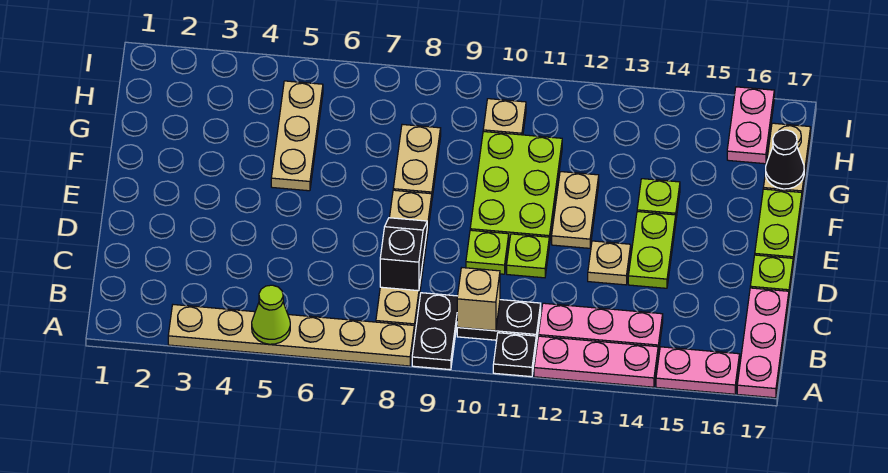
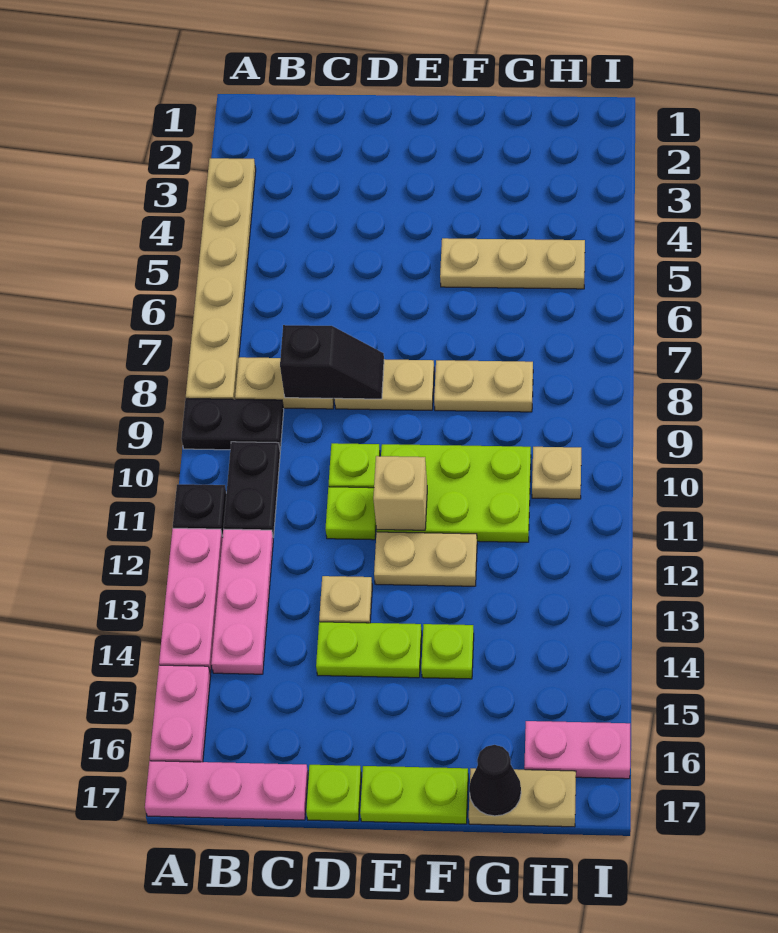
lime cone A5 level 2 -> none
tan brick B10 level 2 -> tan brick E11 level 2

